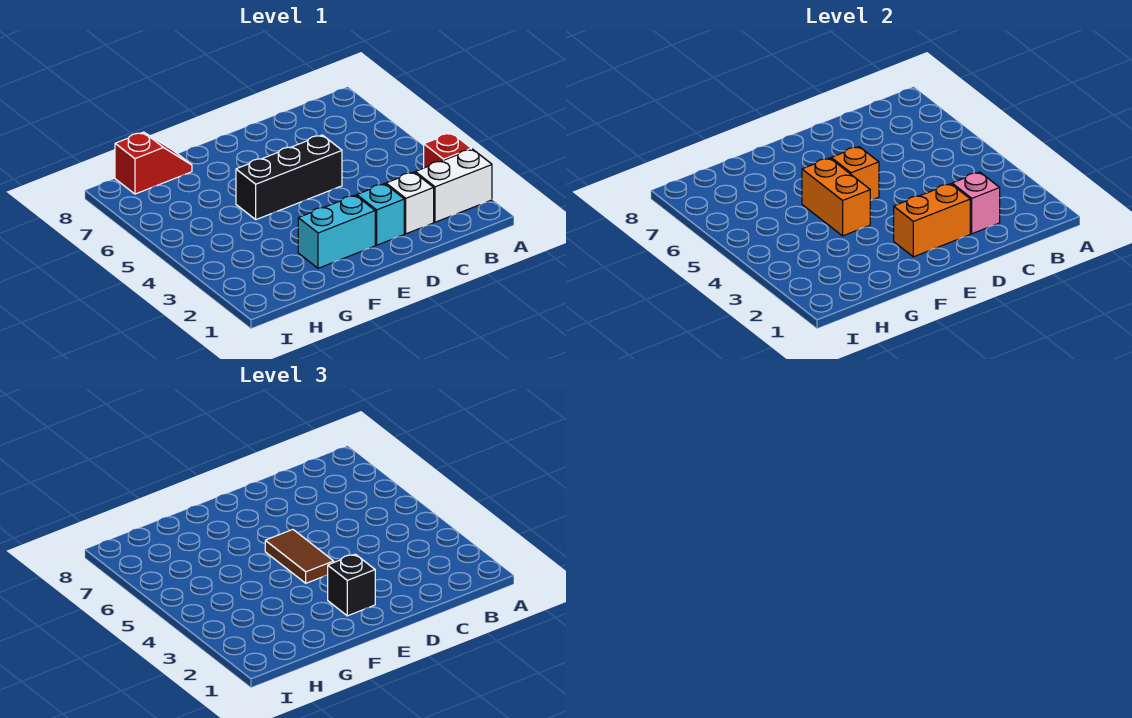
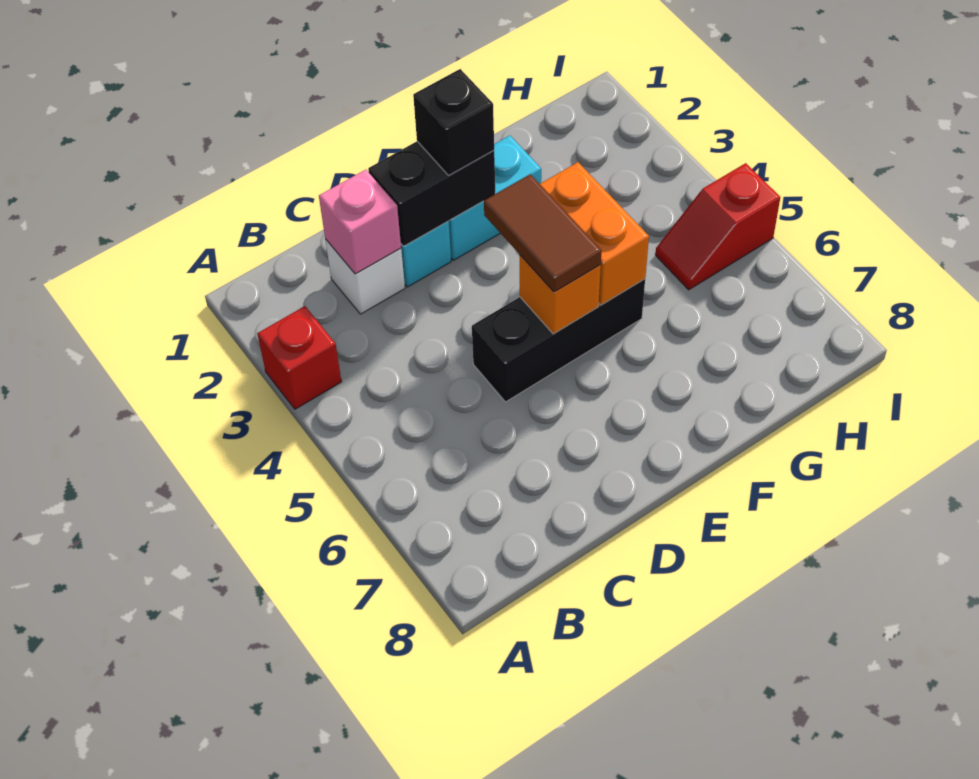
white brick A2:B2 level 1 -> none
orange brick D2:E2 level 2 -> black brick D2:E2 level 2
red slope G8:H8 level 1 top H -> red slope H5:I5 level 1 top I

